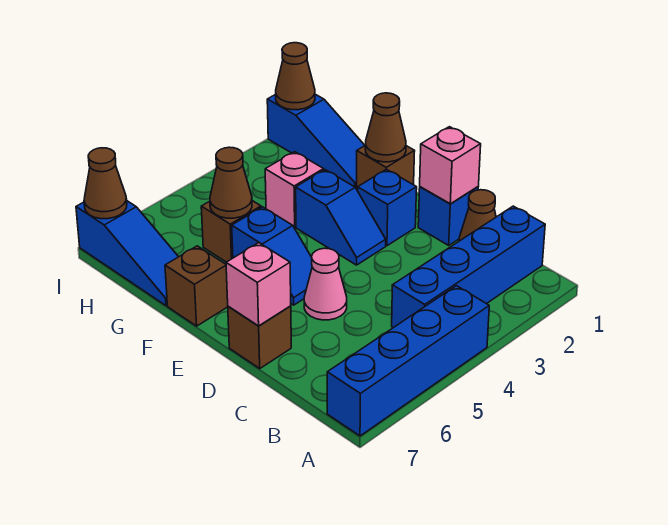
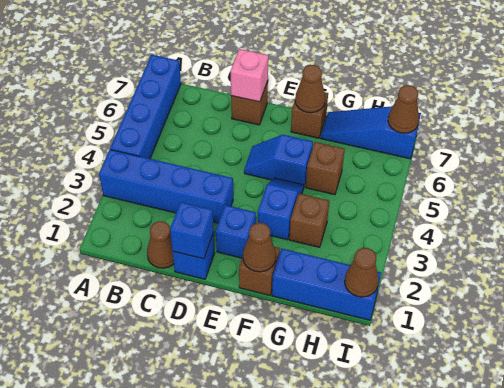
blue brick B1:B4 level 1 -> blue brick A3:D3 level 1
pink brick D1 level 2 -> blue brick D1 level 2
pink cone D5 level 1 -> none
blue slope E3:F3 level 1 top F -> blue slope F3:F4 level 1 top 3
blue slope G1:I1 level 1 top I -> blue brick G1:I1 level 1
pink brick G3 level 1 -> brown brick G3 level 1
brown cone G5 level 2 -> brown cone F7 level 2

